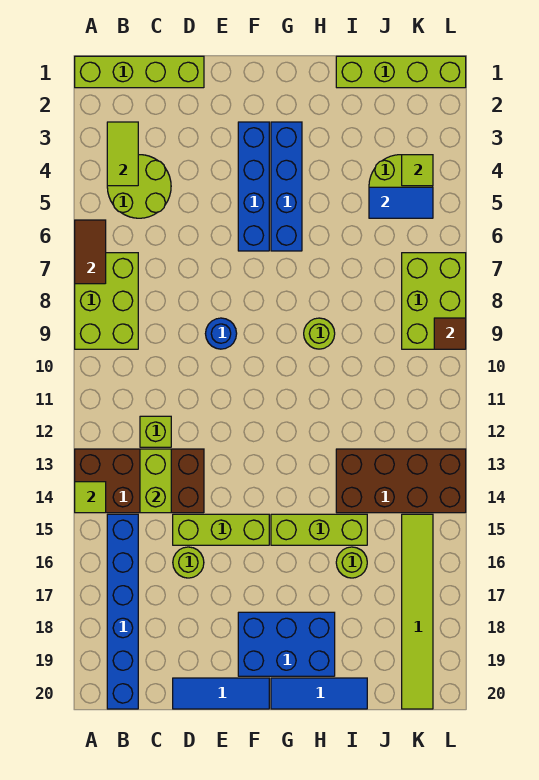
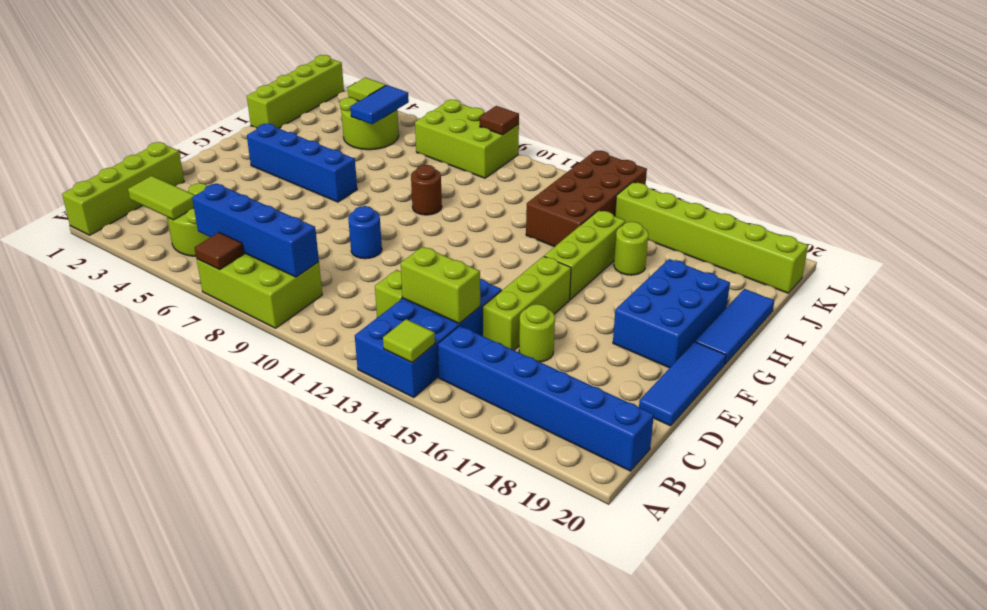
brown tile A6:A7 level 2 -> brown tile A7 level 2
brown brick A13:D14 level 1 -> blue brick A13:D14 level 1
blue brick F3:F6 level 1 -> blue brick B6:B9 level 2
lime round brick H9 level 1 -> brown round brick H9 level 1
lime tile K15:K20 level 1 -> lime brick K15:K20 level 1

